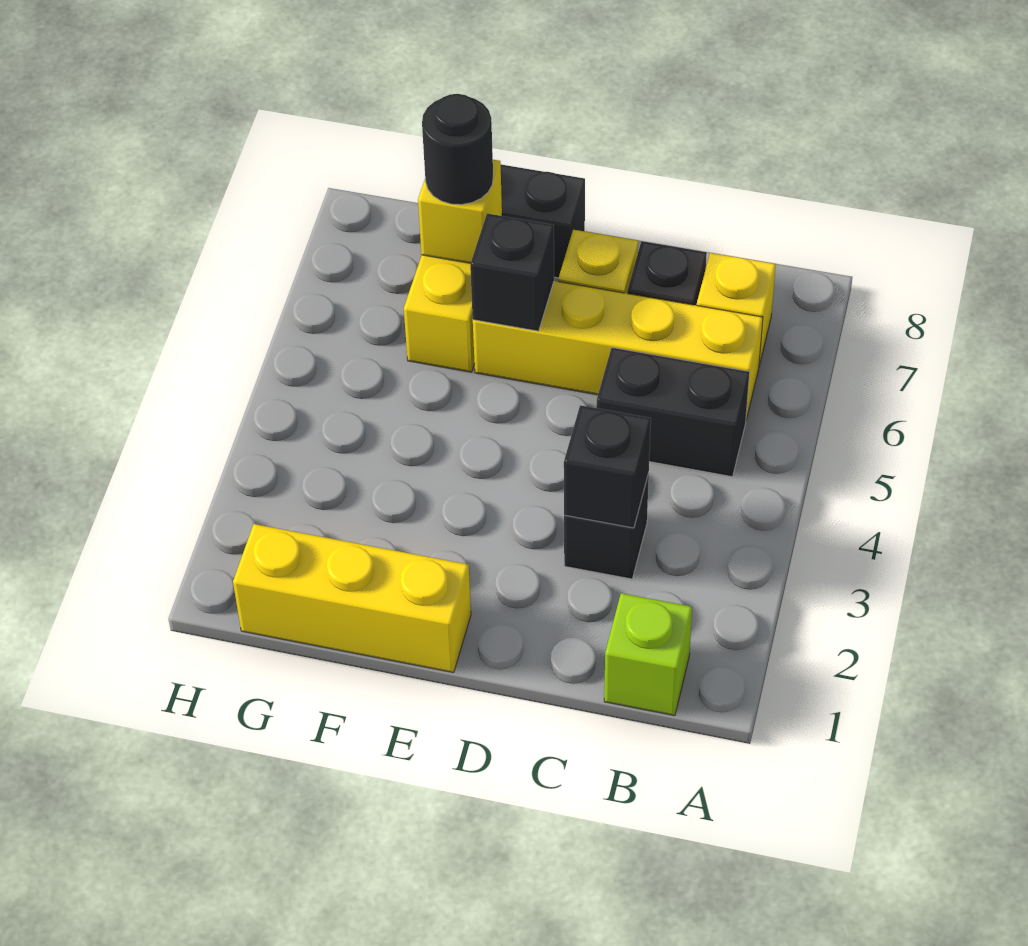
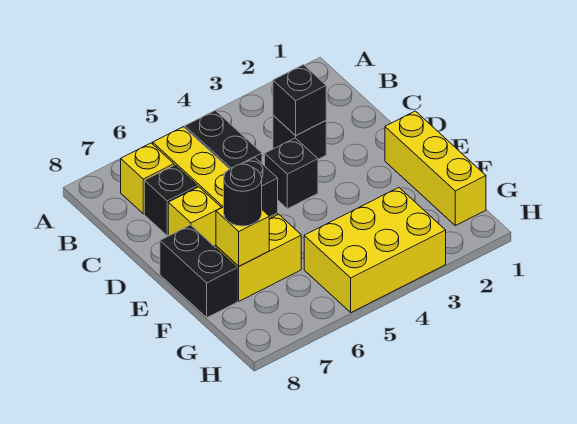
lime brick B1 level 1 -> none
none -> black brick D4 level 1
none -> yellow brick G3:H5 level 1

